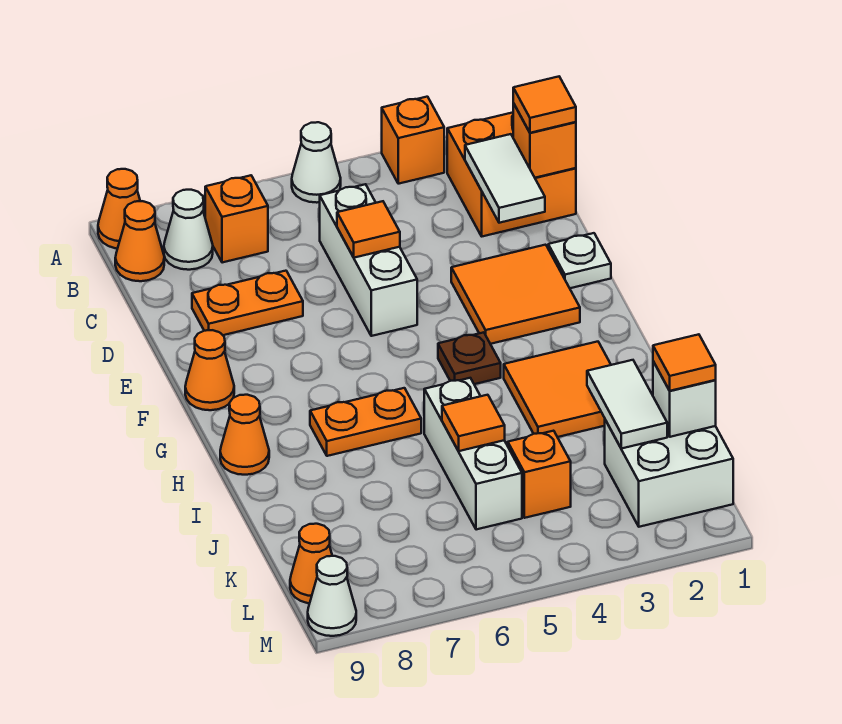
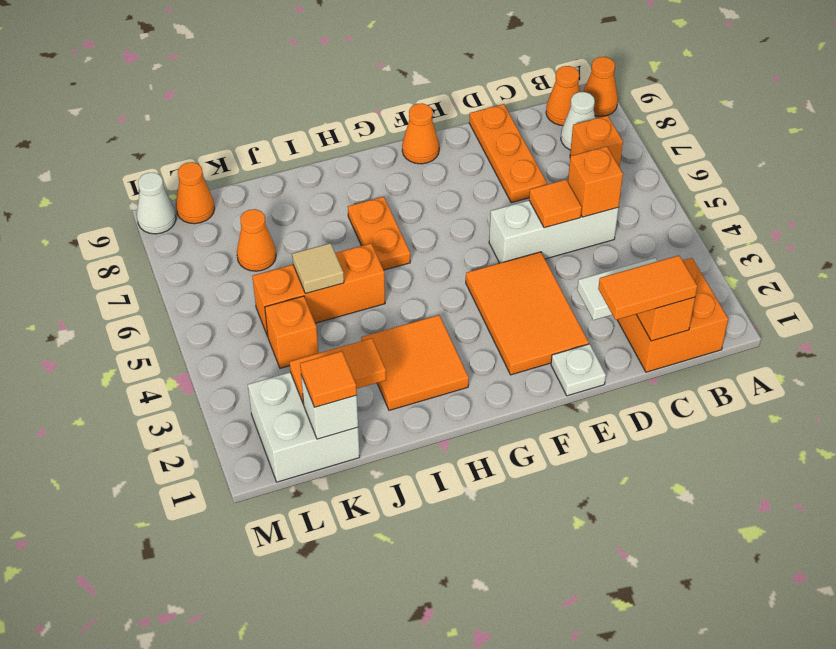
orange brick A3 level 1 -> orange brick C5 level 2
white cone A5 level 1 -> none
orange tile C1 level 3 -> orange tile C1:D1 level 3
orange plate D7:D8 level 1 -> orange plate D7:D9 level 1
orange tile E2:F3 level 1 -> orange tile E2:F4 level 1
brown plate G4 level 1 -> none
orange cone H9 level 1 -> orange cone K7 level 1
white brick I5:K5 level 1 -> orange brick I5:K5 level 1
white tile J2:K2 level 2 -> orange tile J2:K2 level 2
orange tile J5 level 2 -> tan tile J5 level 2

